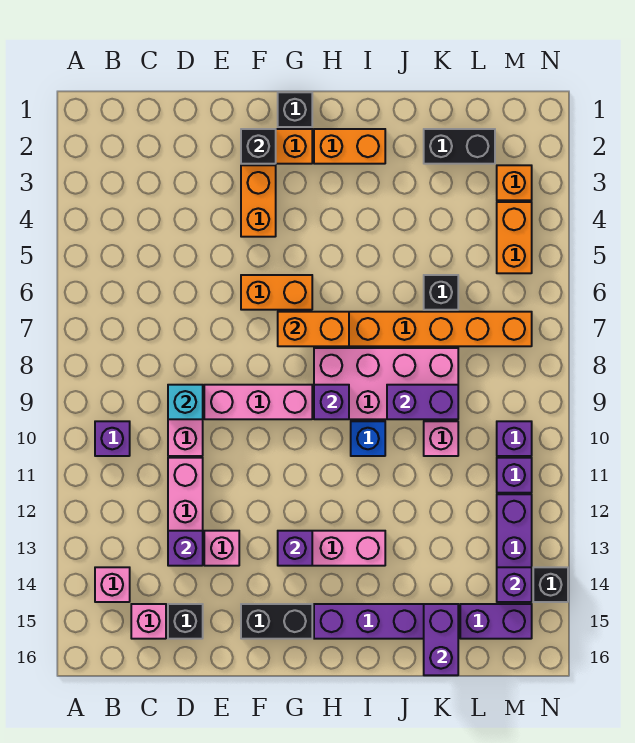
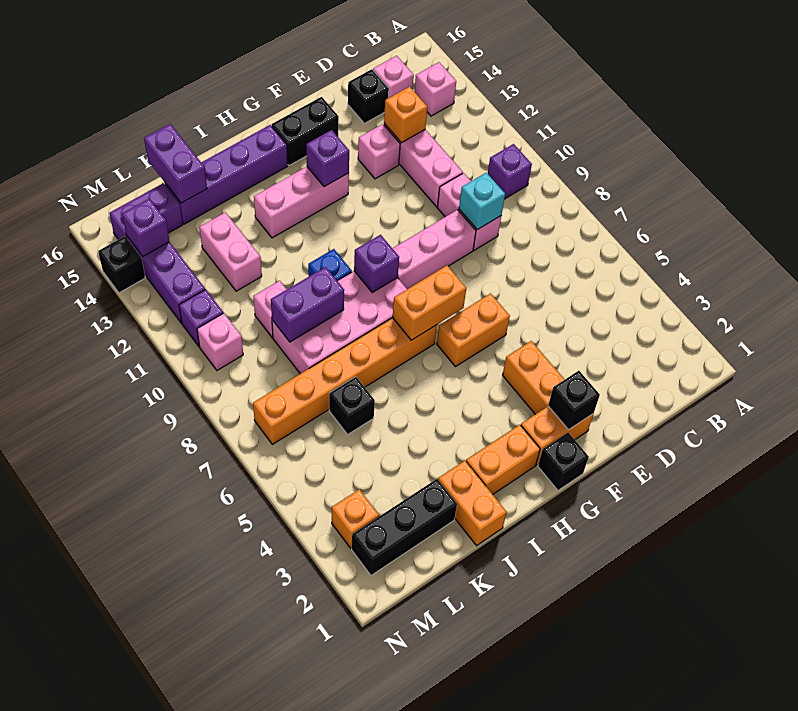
purple brick D13 level 2 -> orange brick D13 level 2
black brick K2:L2 level 1 -> black brick K2:M2 level 1
none -> pink brick K12:K13 level 1
orange brick M4:M5 level 1 -> orange brick J1:J2 level 1
purple brick M10 level 1 -> pink brick M10 level 1

